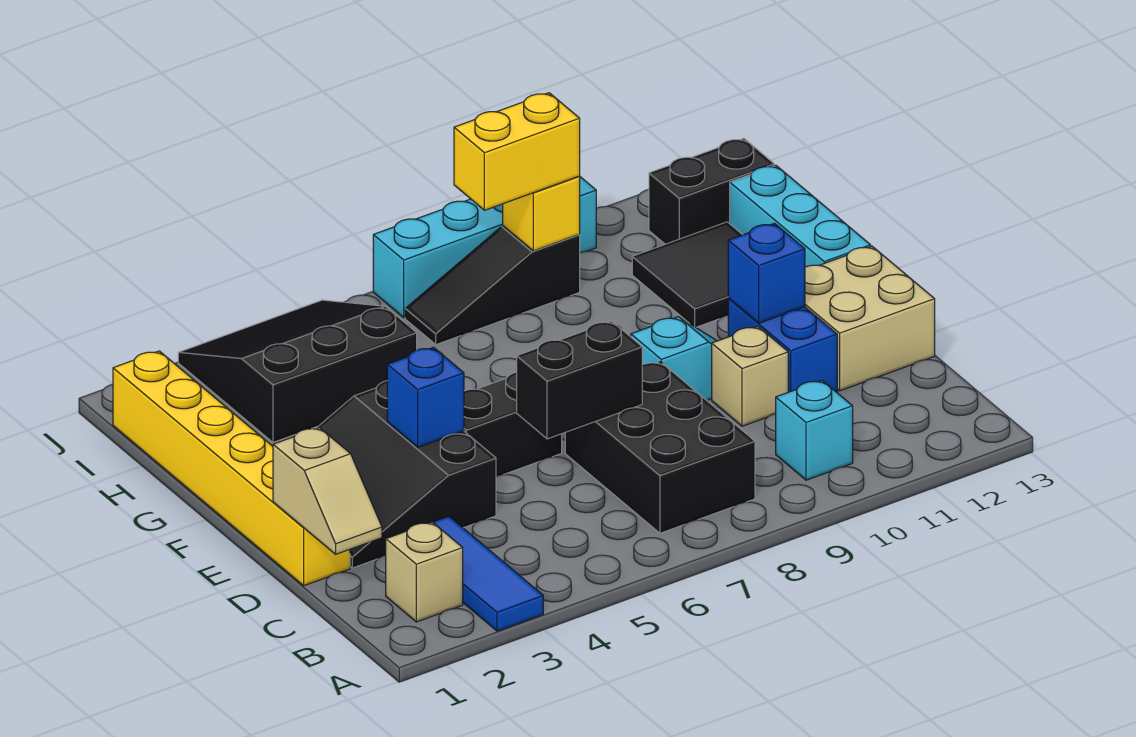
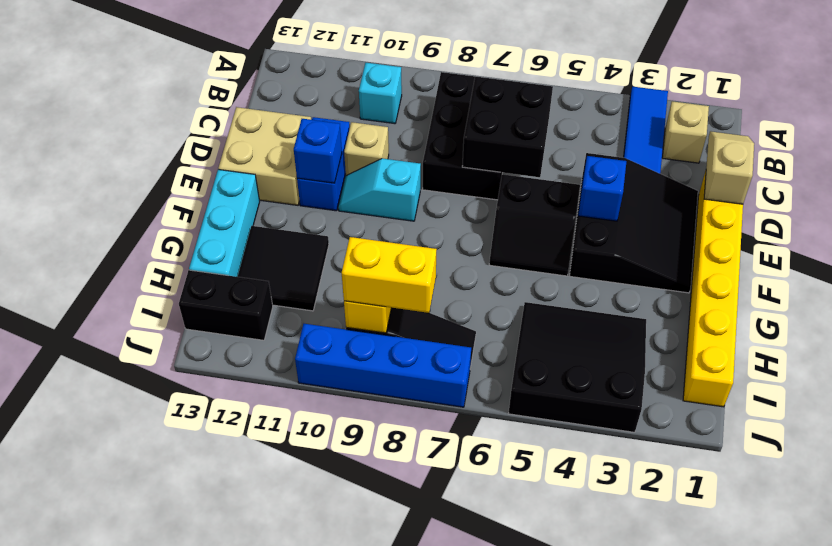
black brick D6:D7 level 2 -> black brick C6:D7 level 2
black slope H3:J5 level 1 top H -> black slope H3:J5 level 1 top J
cyan brick J7:J10 level 1 -> blue brick J7:J10 level 1

